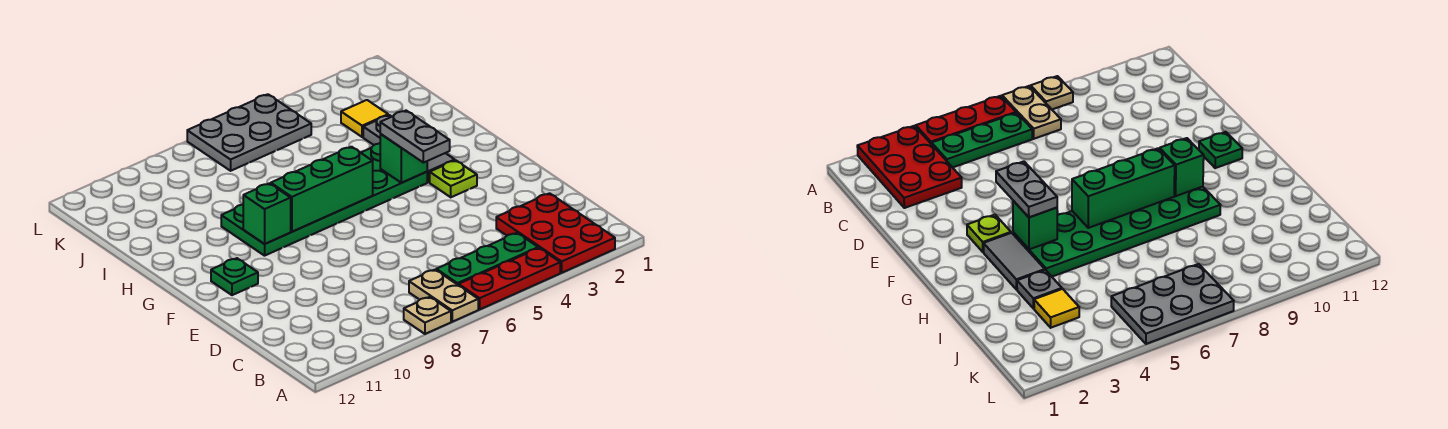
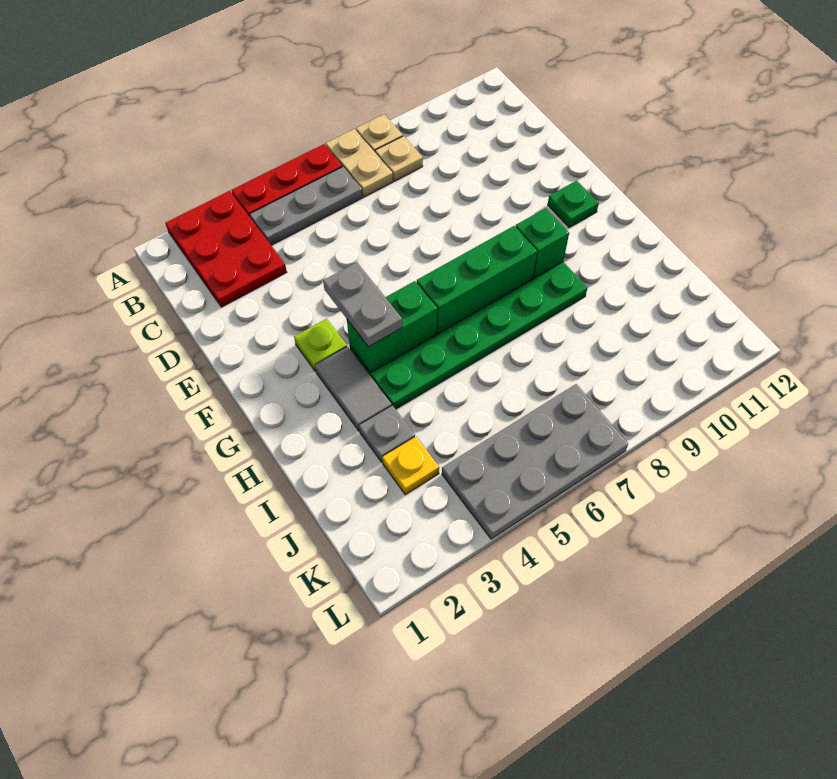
green plate B4:B6 level 1 -> grey plate B4:B6 level 1
none -> tan plate B8 level 1
green brick G4 level 2 -> green brick G4:G5 level 2
yellow tile J3 level 1 -> yellow plate J3 level 1
grey plate K5:L7 level 1 -> grey plate K4:L7 level 1

